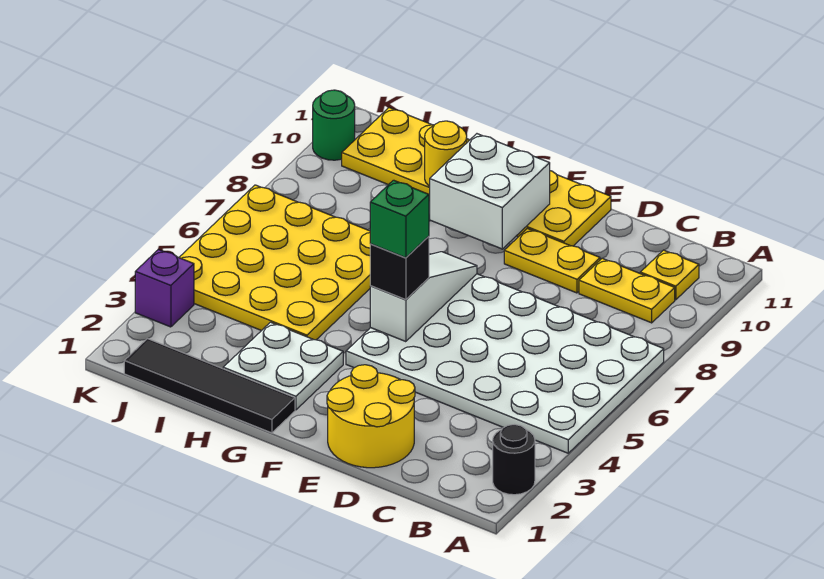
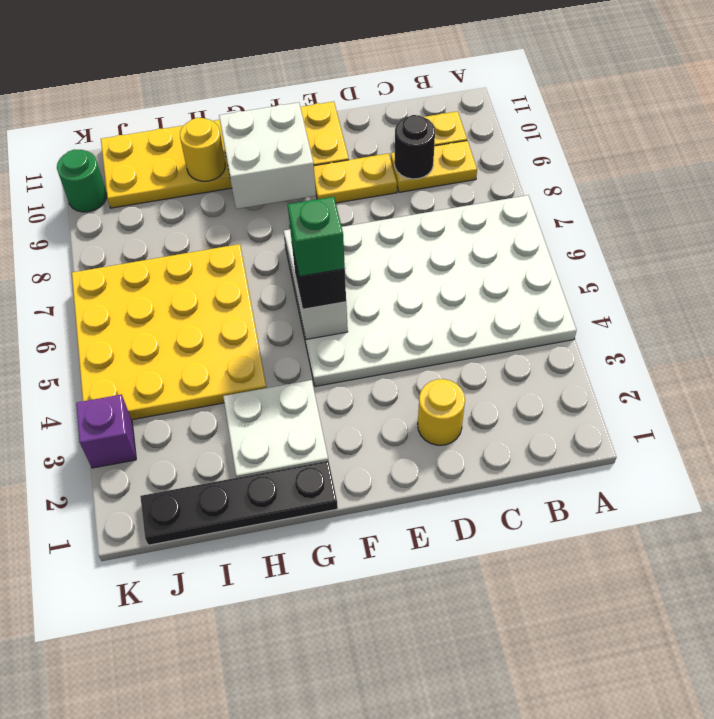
black round brick A2 level 1 -> black round brick C9 level 2
yellow round brick D1:E2 level 1 -> yellow round brick D2 level 1
black tile G1:J1 level 1 -> black plate G1:J1 level 1

